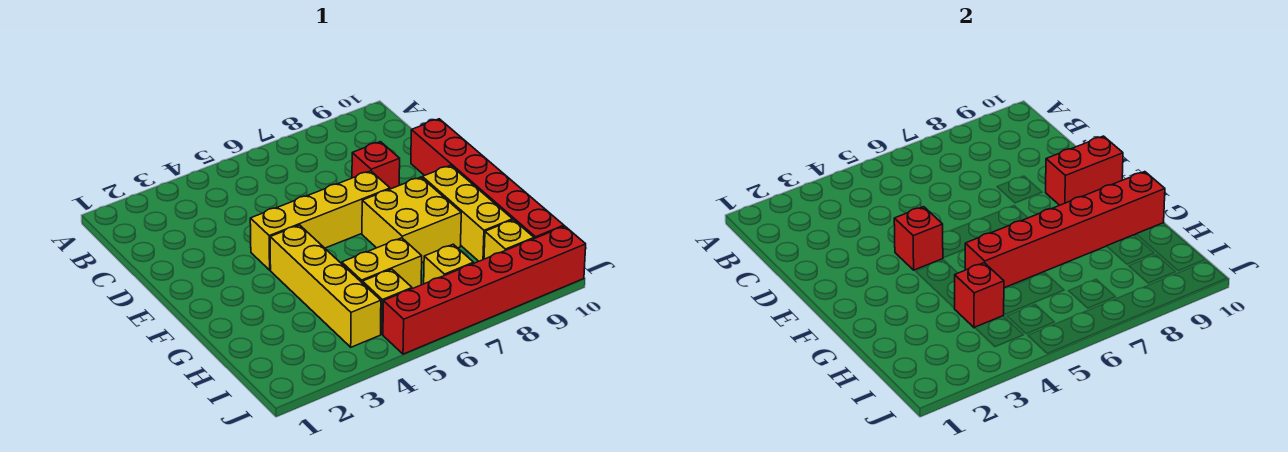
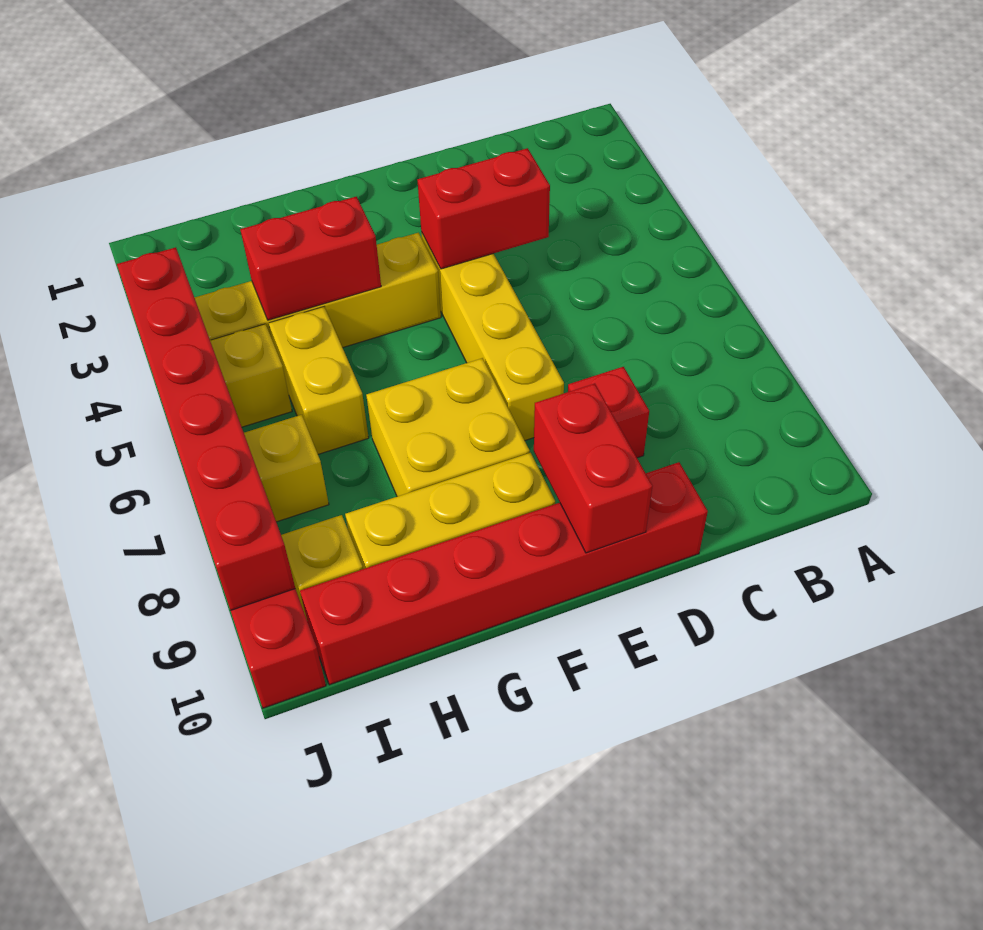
red brick E4 level 2 -> red brick D4:E4 level 2
red brick G5:G10 level 2 -> red brick J4:J9 level 2
red brick H4 level 2 -> red brick G4:H4 level 2

